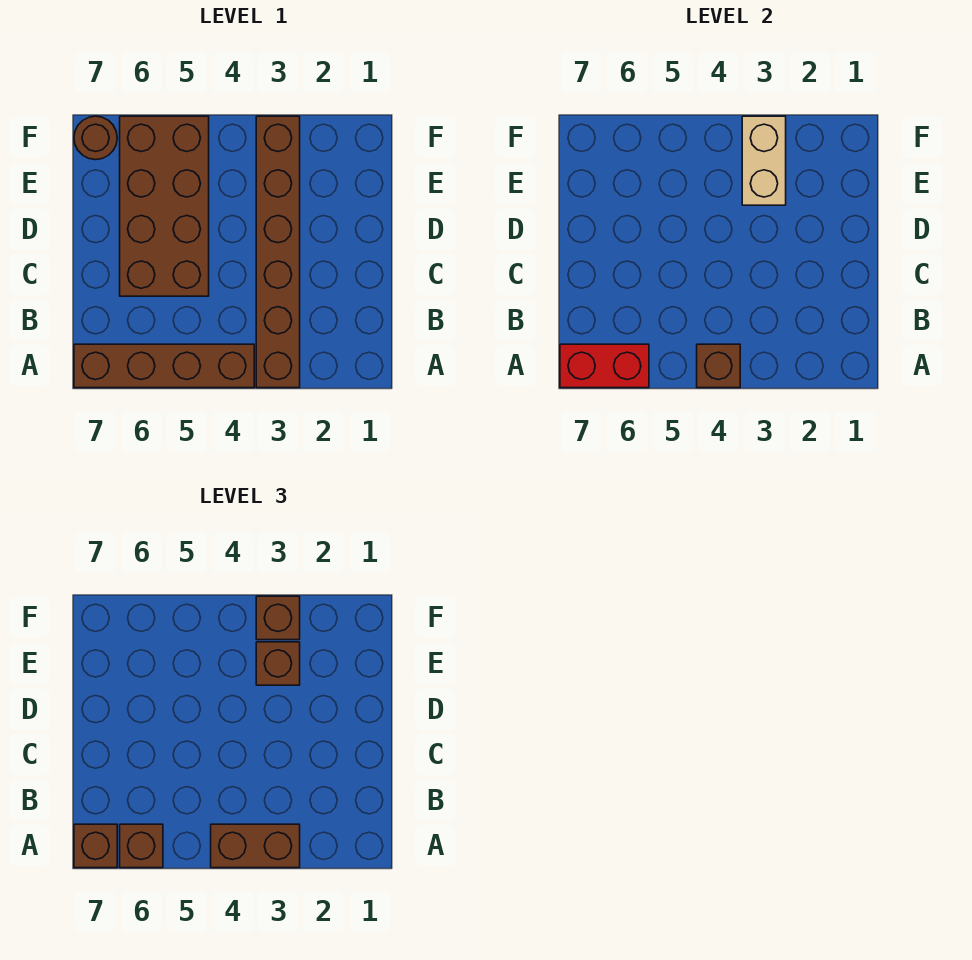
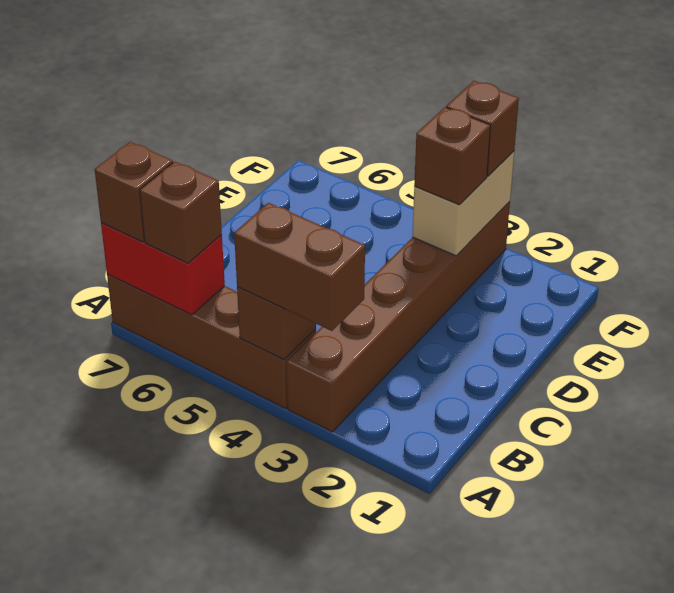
brown brick C5:F6 level 1 -> none
brown round brick F7 level 1 -> none

